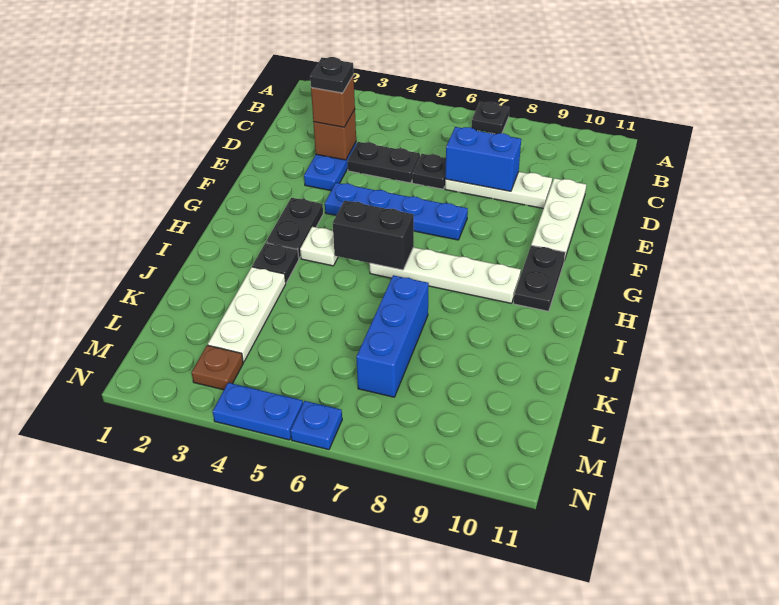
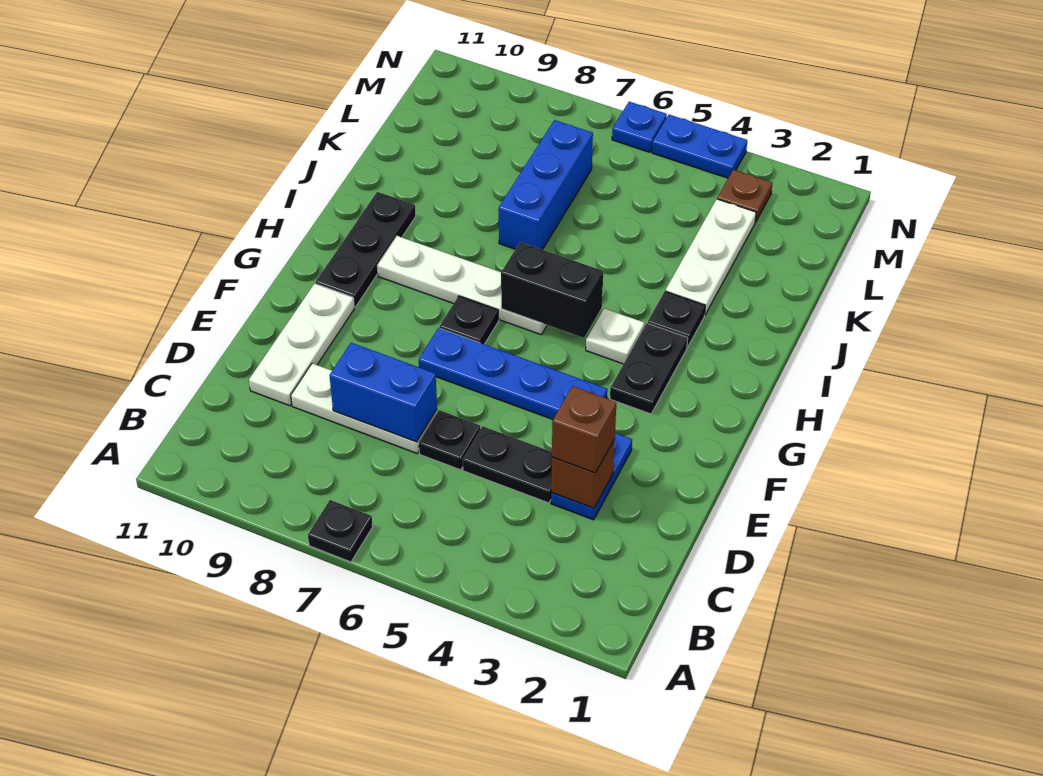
black plate D3 level 4 -> black plate G7 level 1
black plate G10:H10 level 1 -> black plate G10:I10 level 1

